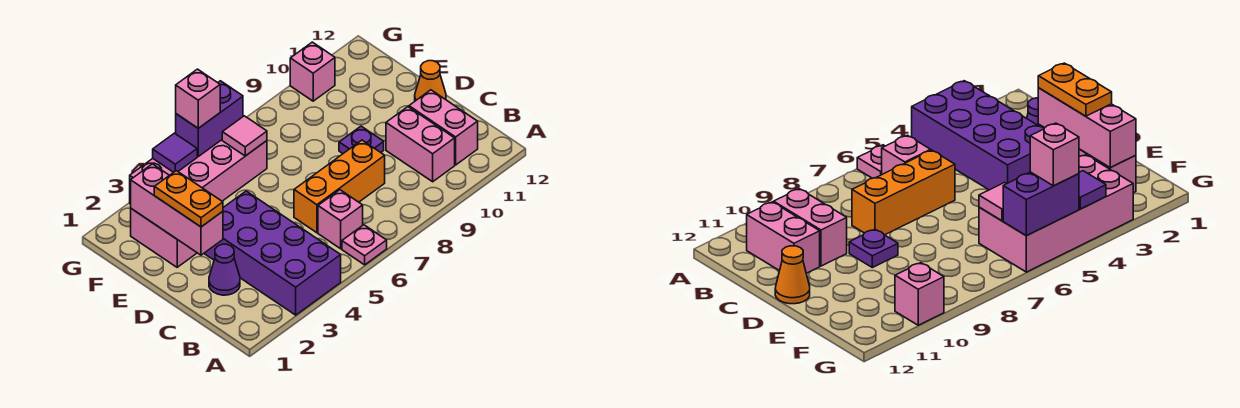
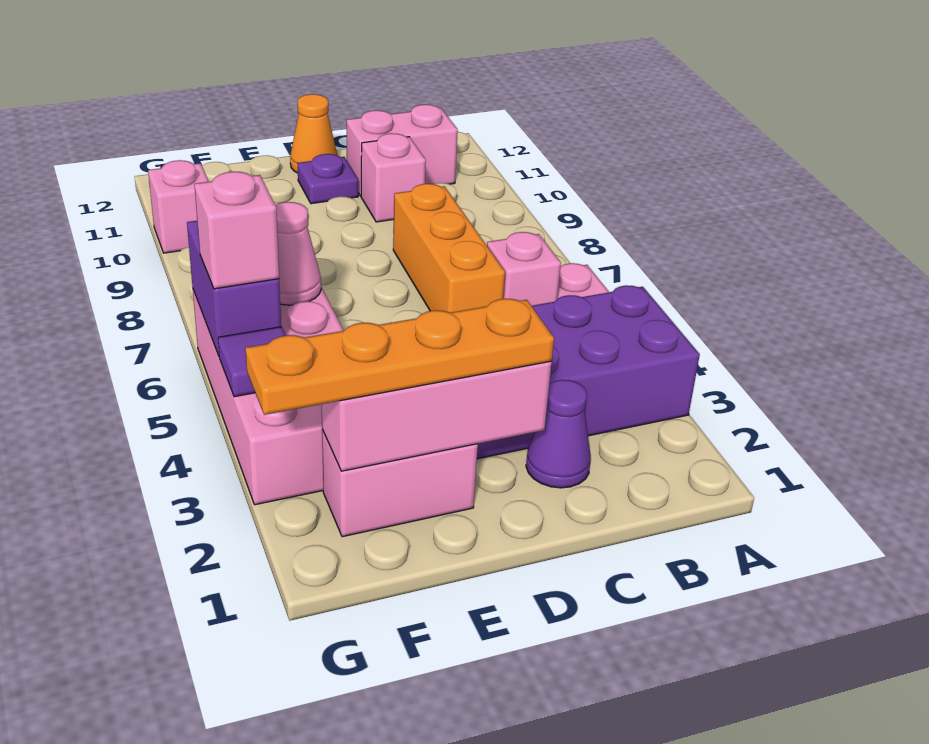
pink brick B10:C10 level 1 -> pink brick C10 level 1
orange plate D2:E2 level 3 -> orange plate D2:G2 level 3
purple plate D9 level 1 -> purple plate D11 level 1
pink tile F6 level 2 -> pink cone F6 level 2

